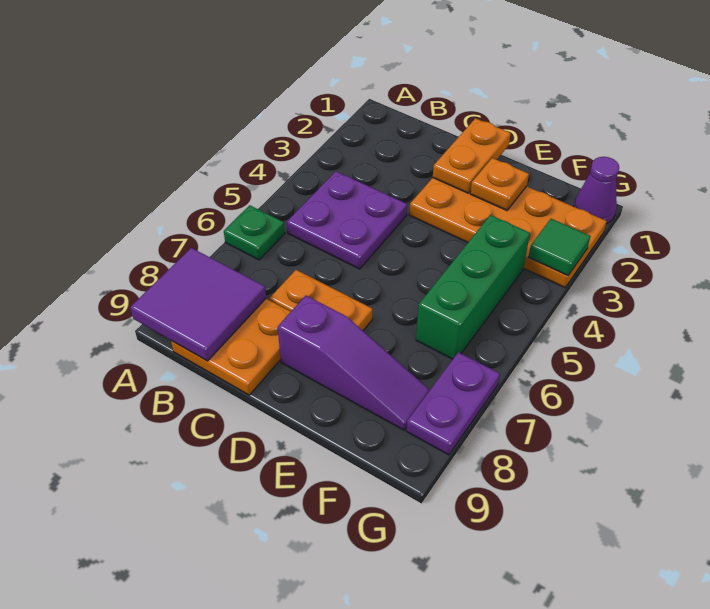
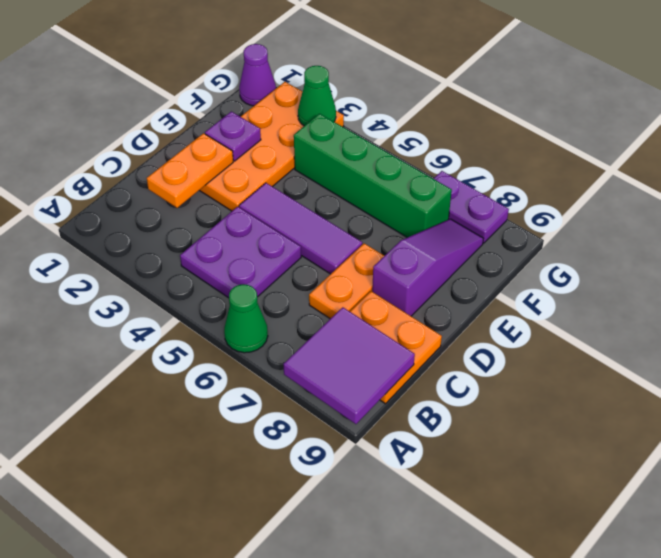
green plate A6 level 1 -> green cone A6 level 1
orange plate D1:D2 level 2 -> orange plate C2:D2 level 2
none -> purple tile D4:D6 level 1
orange plate E2 level 2 -> purple plate E2 level 2
green brick F4:F6 level 1 -> green brick F4:F7 level 1
green tile G3 level 2 -> green cone G3 level 2

